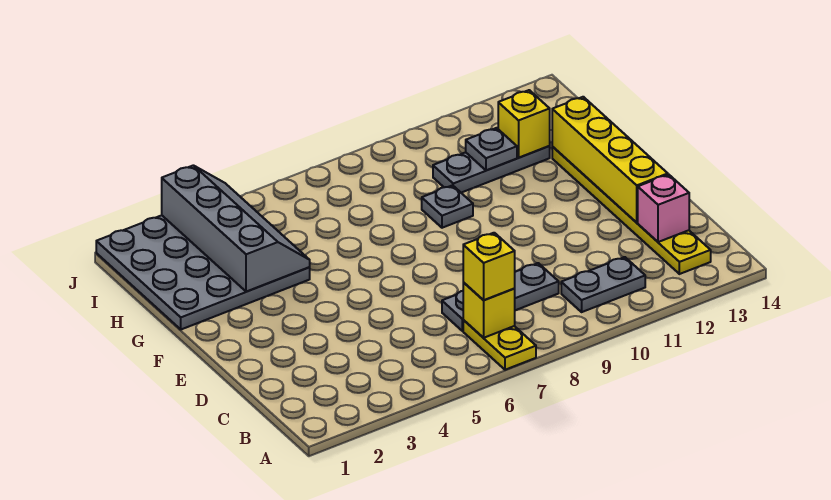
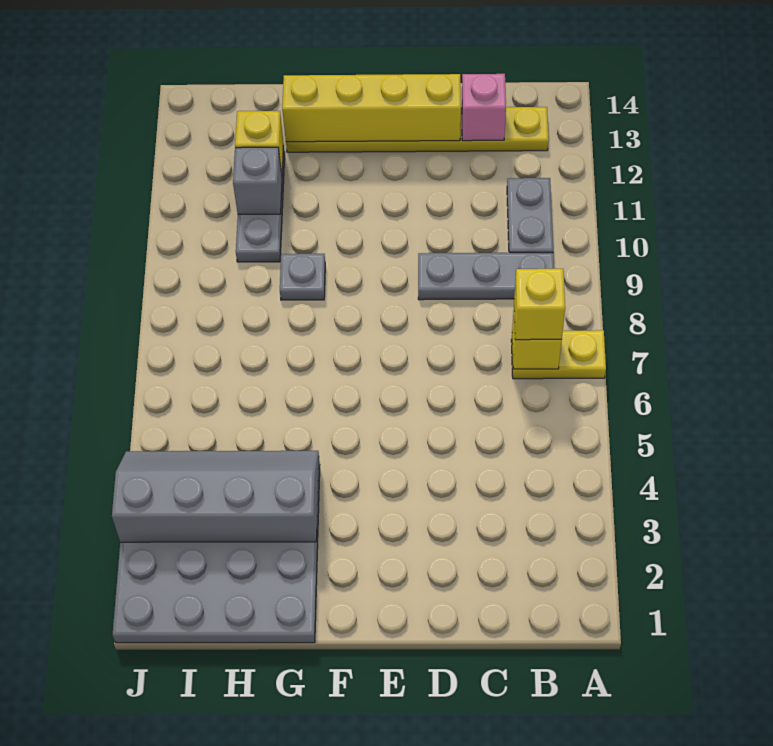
grey plate C7:C9 level 1 -> grey plate B9:D9 level 1
grey plate H11 level 2 -> grey brick H11 level 2

